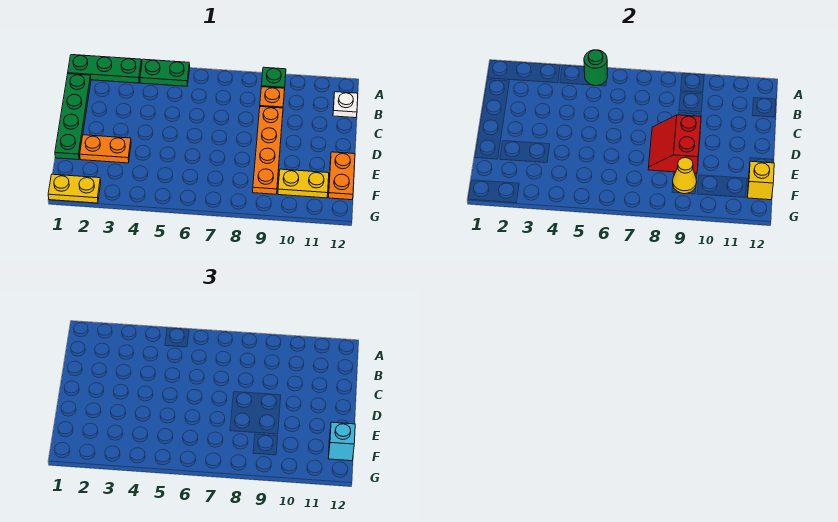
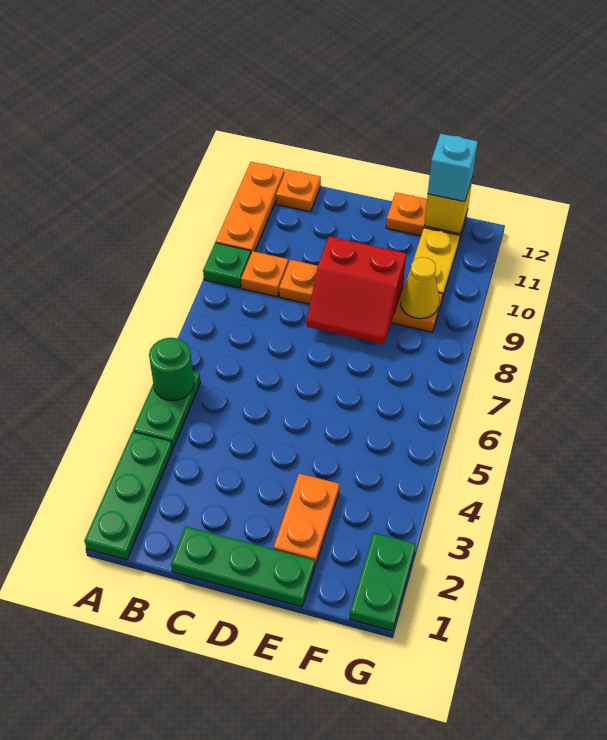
none -> orange plate A10:A12 level 1
green plate B1:E1 level 1 -> green plate C1:E1 level 1
white plate B12 level 1 -> orange plate B12 level 1
yellow plate G1:G2 level 1 -> green plate G1:G2 level 1

